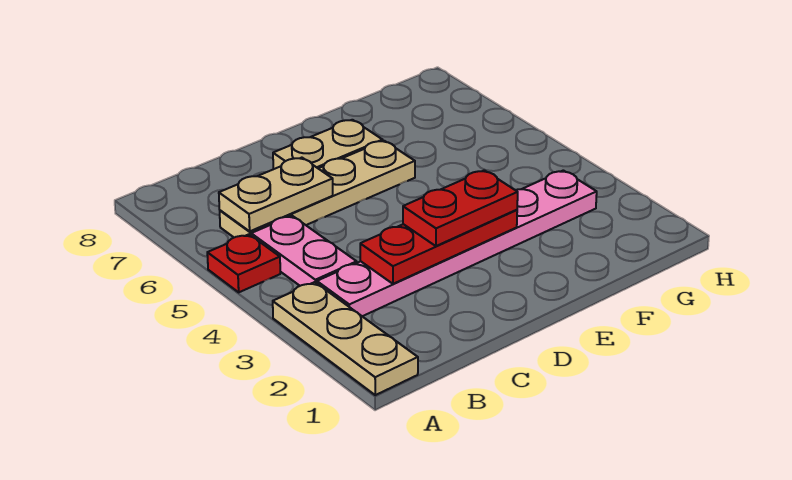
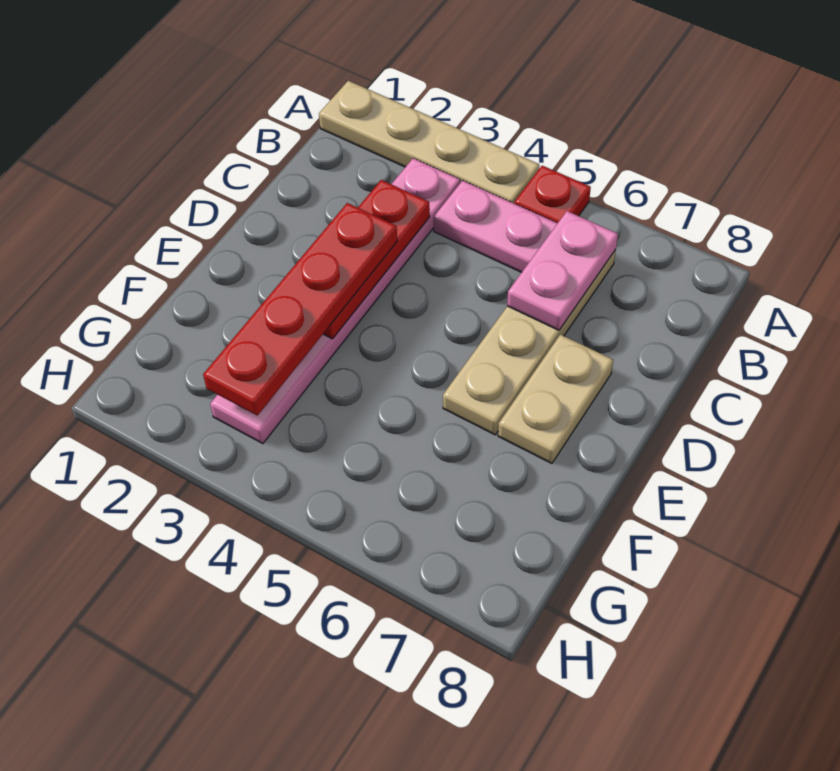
tan plate A1:A3 level 1 -> tan plate A1:A4 level 1
tan plate B6:C6 level 2 -> pink plate B6:C6 level 2
red plate D3:E3 level 3 -> red plate D3:G3 level 3

